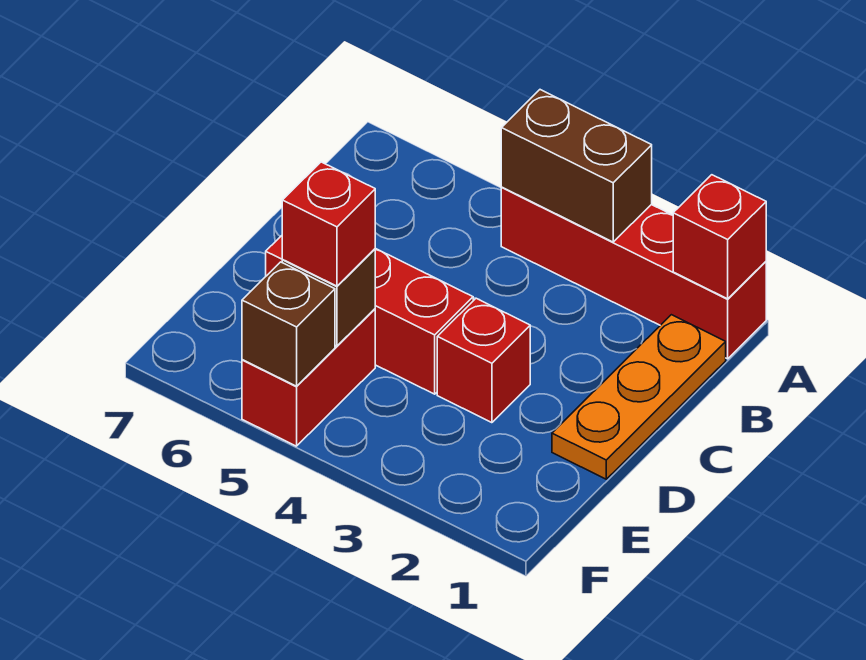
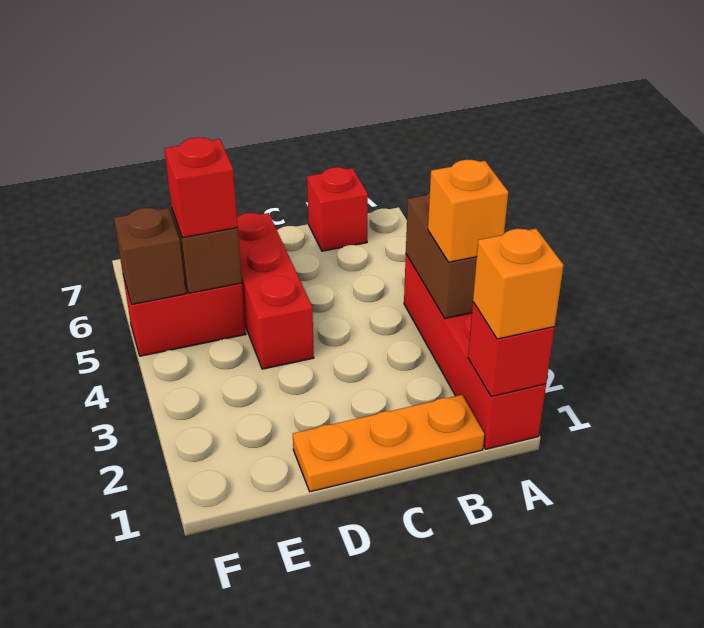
none -> orange brick A1 level 3
none -> orange brick A3 level 3
red brick D3 level 1 -> red brick B7 level 1

